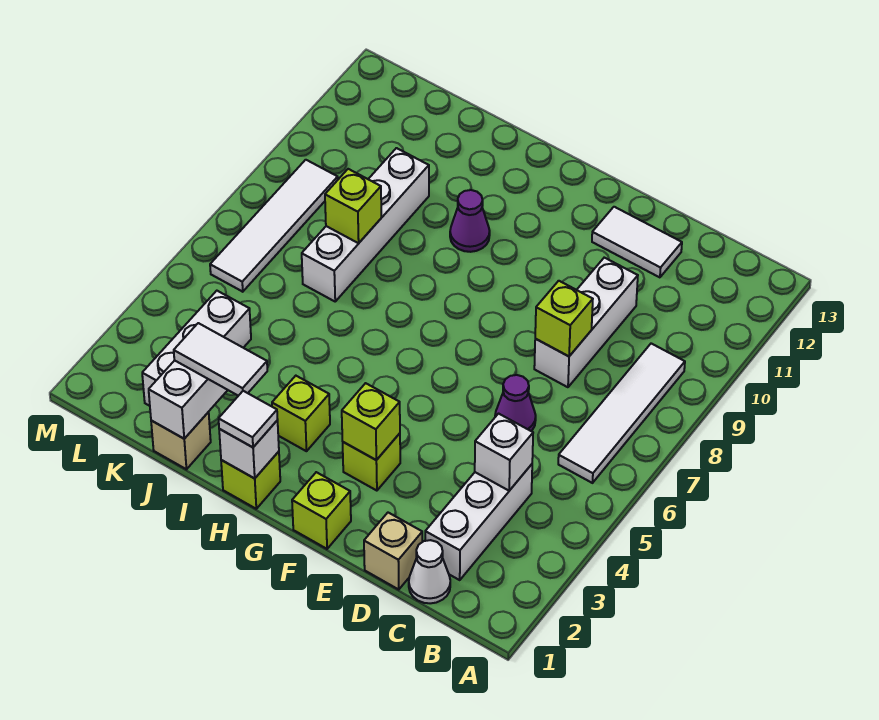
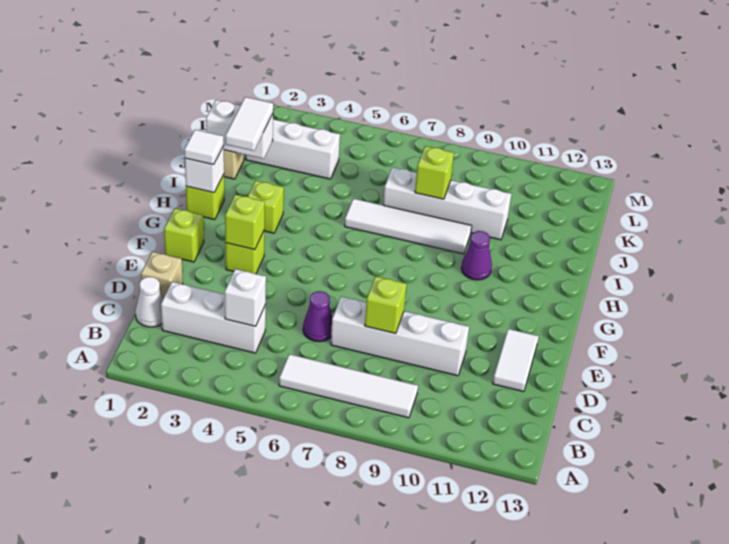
white brick D8:D10 level 1 -> white brick D7:D10 level 1
white tile L6:L9 level 1 -> white tile I6:I9 level 1

